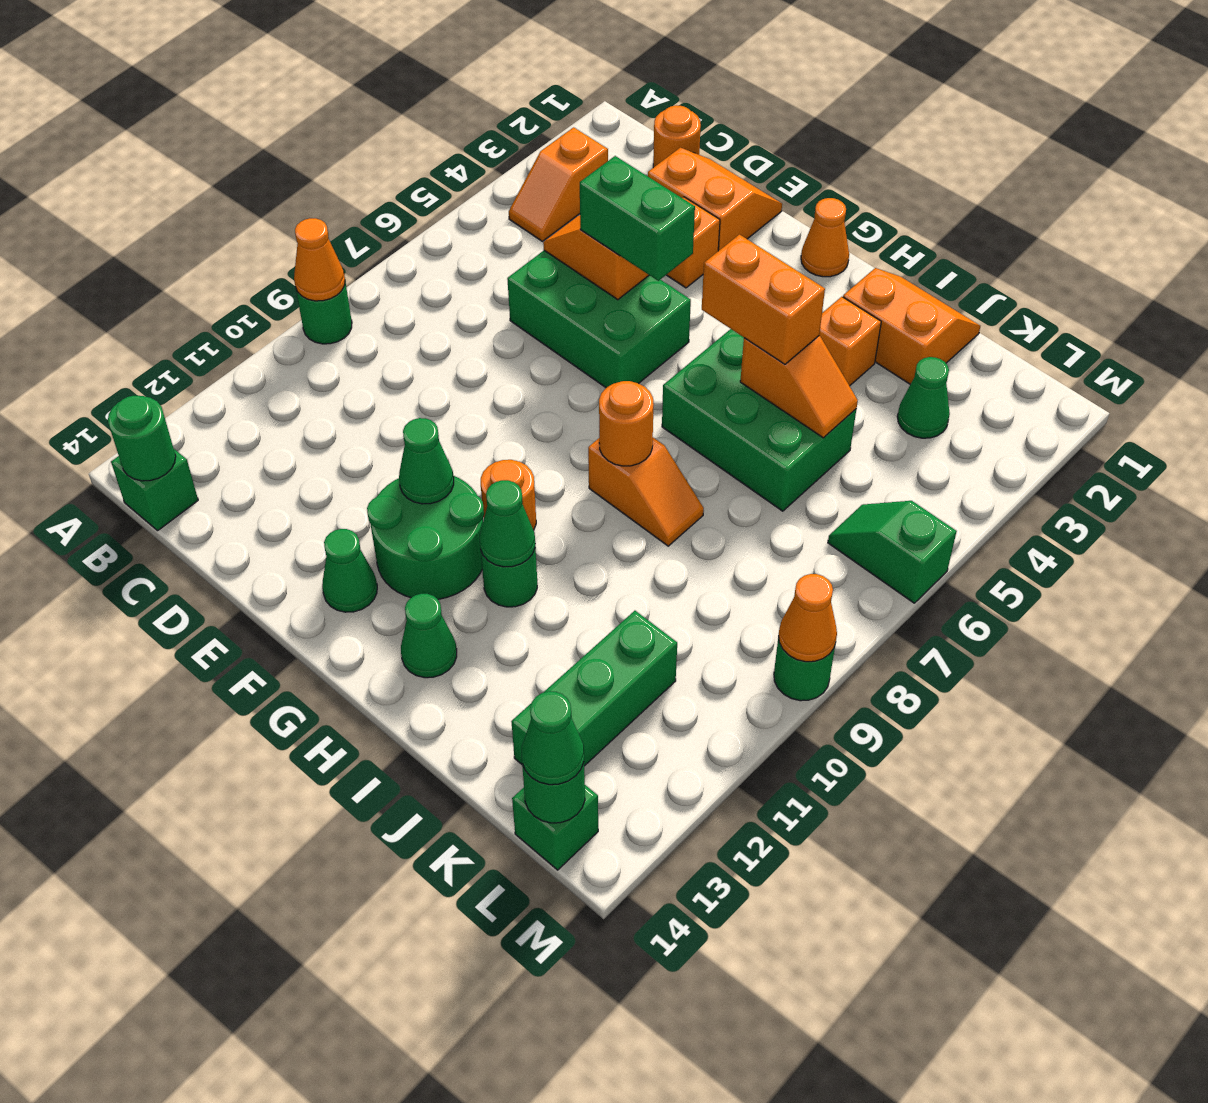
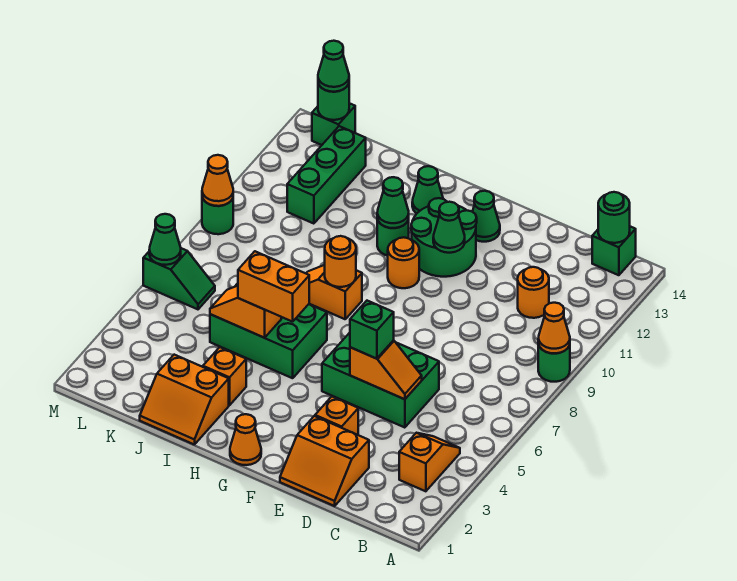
orange round brick C1 level 1 -> orange round brick C11 level 1
green brick E5:F5 level 3 -> green brick E5 level 3
green cone K3 level 1 -> green cone M6 level 2

